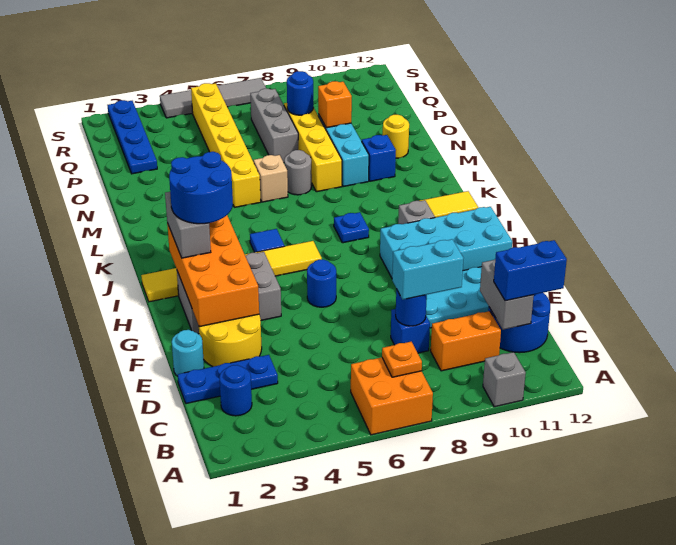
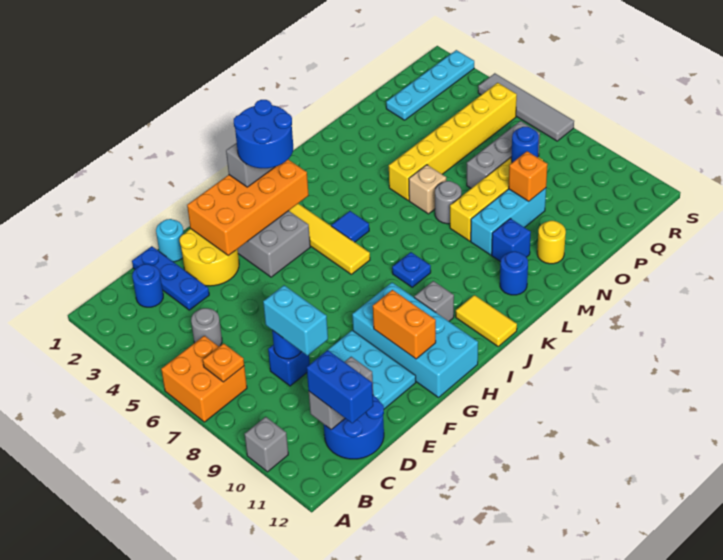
none -> grey round brick C5 level 1
orange brick C9:C10 level 1 -> orange brick G10:G11 level 2
blue round brick G6 level 1 -> blue round brick L11 level 1
blue plate P2:S2 level 1 -> cyan plate P2:S2 level 1

